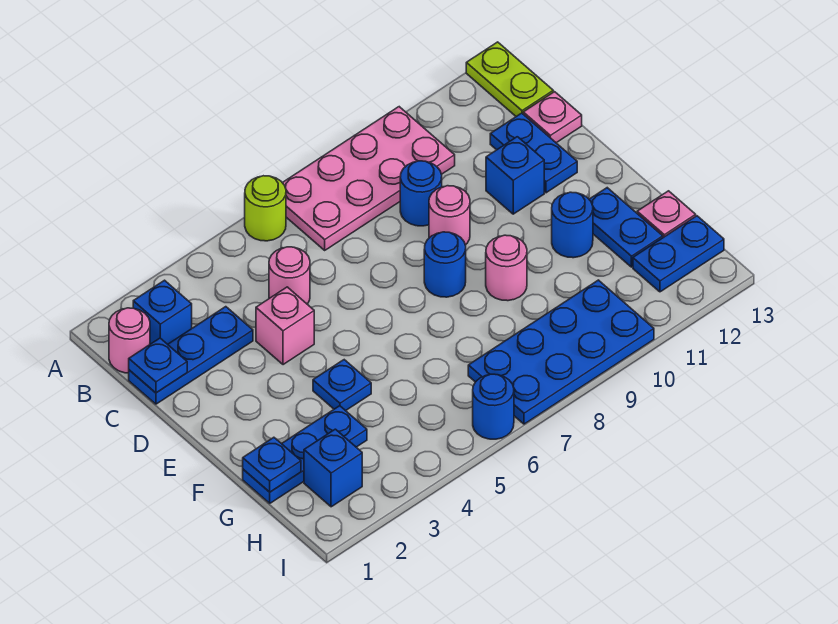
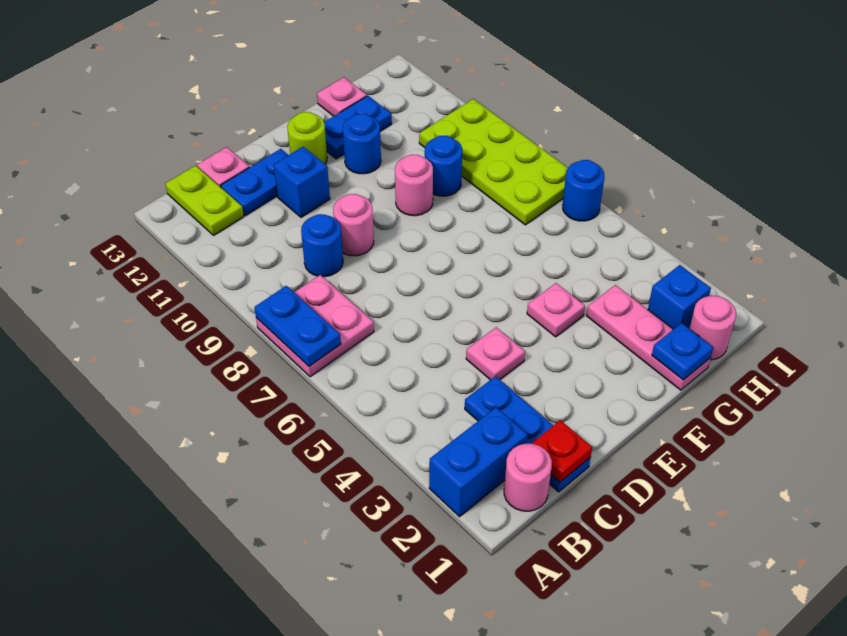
lime round brick A6 level 1 -> lime round brick E12 level 1
pink plate A7:B10 level 1 -> pink plate A7:B8 level 1
lime plate A13:B13 level 1 -> lime plate B12:B13 level 1
blue brick B2 level 1 -> blue brick A2:B2 level 1
blue plate C1 level 2 -> red plate C1 level 2
pink round brick C5 level 1 -> pink round brick H1 level 1
pink brick D4 level 1 -> pink plate D4 level 1
blue round brick E8 level 1 -> blue round brick G9 level 1
blue plate F4 level 1 -> pink plate F4 level 1
blue plate G1:G3 level 1 -> pink plate G1:G3 level 1
blue plate H7:I10 level 1 -> lime plate H7:I10 level 1
blue plate H12:H13 level 1 -> blue plate A7:A8 level 2

